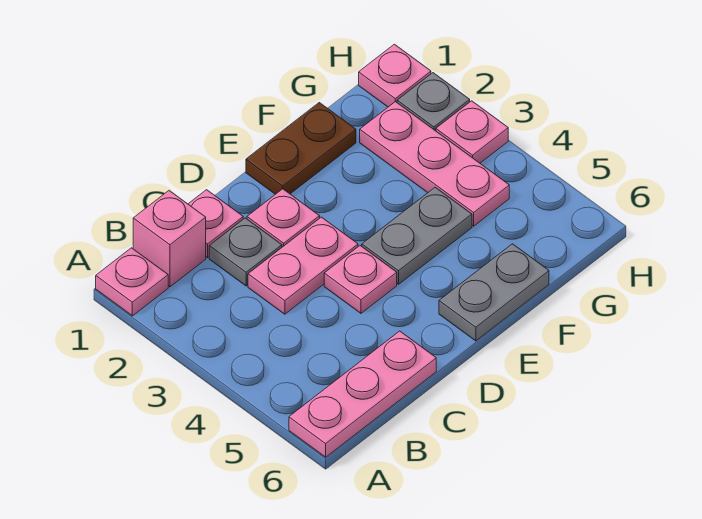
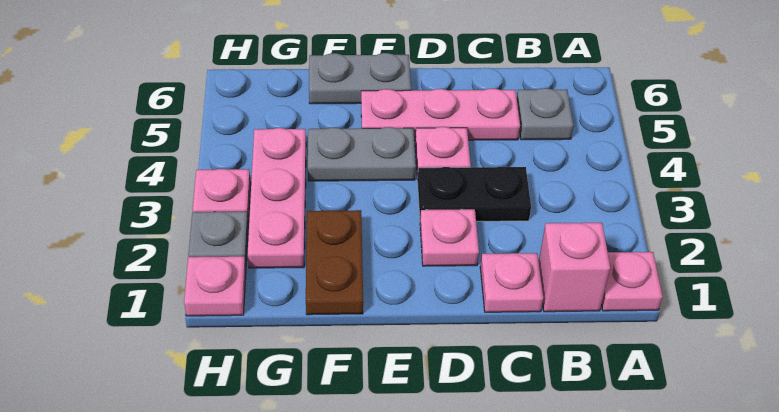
pink plate A6:C6 level 1 -> pink plate C5:E5 level 1
grey plate C2 level 1 -> grey plate B5 level 1
pink plate C3:D3 level 1 -> black plate C3:D3 level 1
brown plate E1:F1 level 1 -> brown plate F1:F2 level 1

